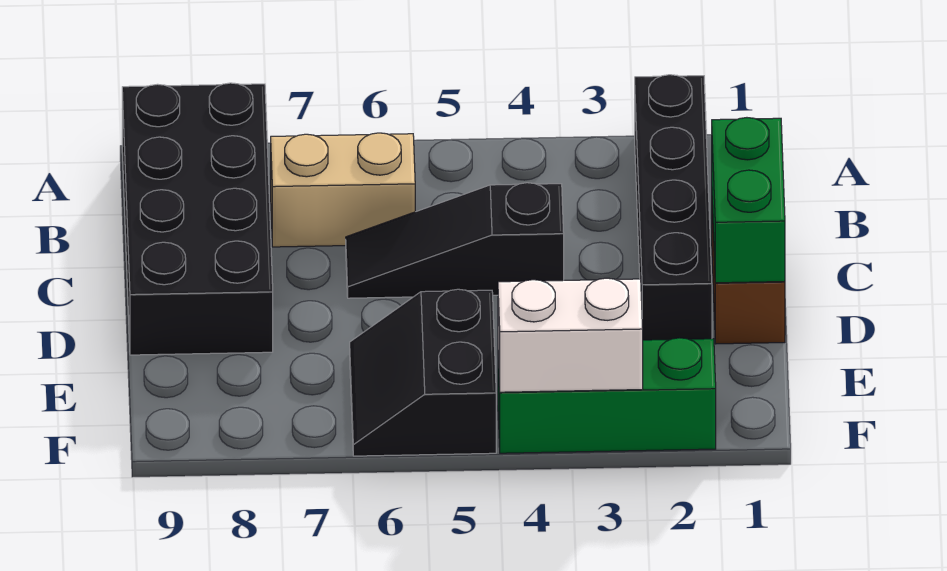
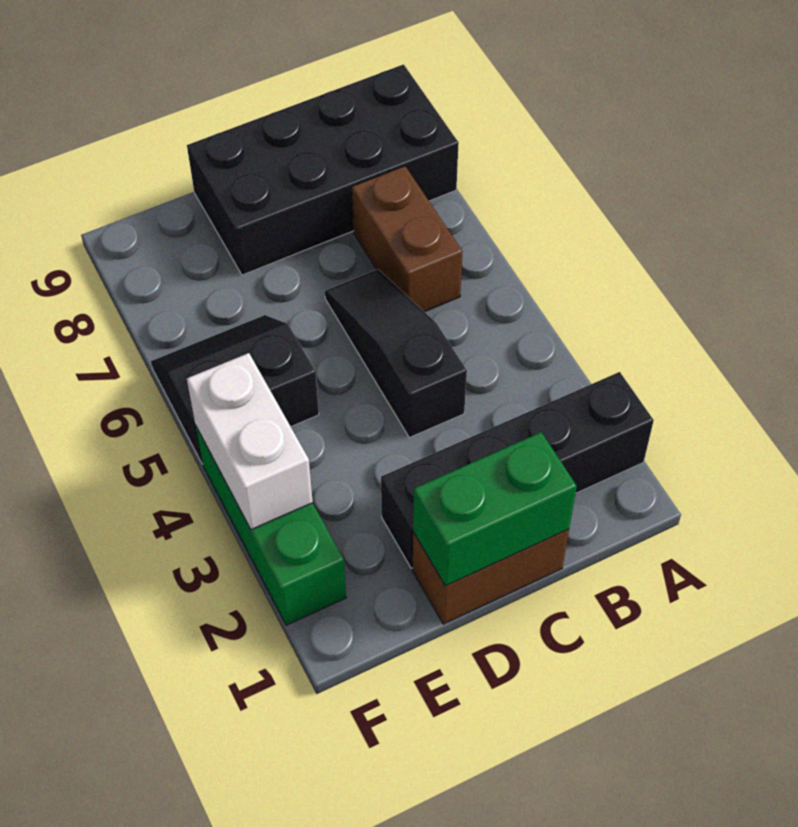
tan brick B6:B7 level 1 -> brown brick B6:B7 level 1

